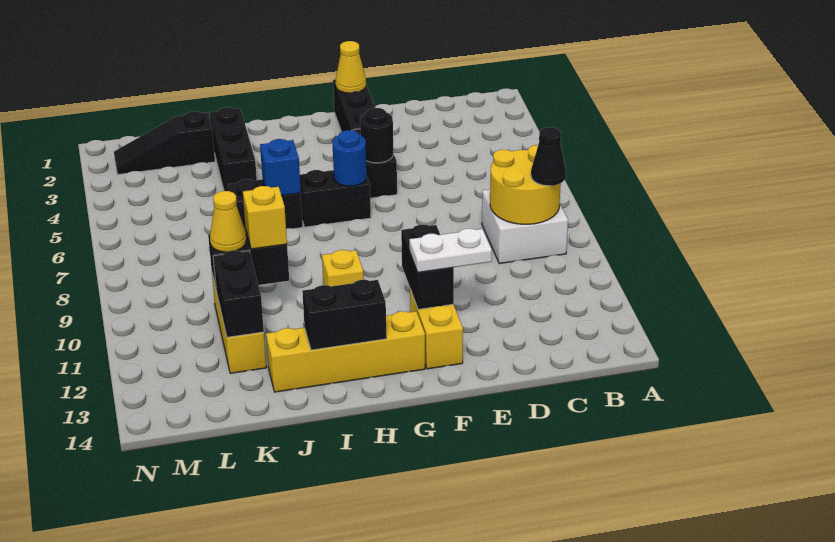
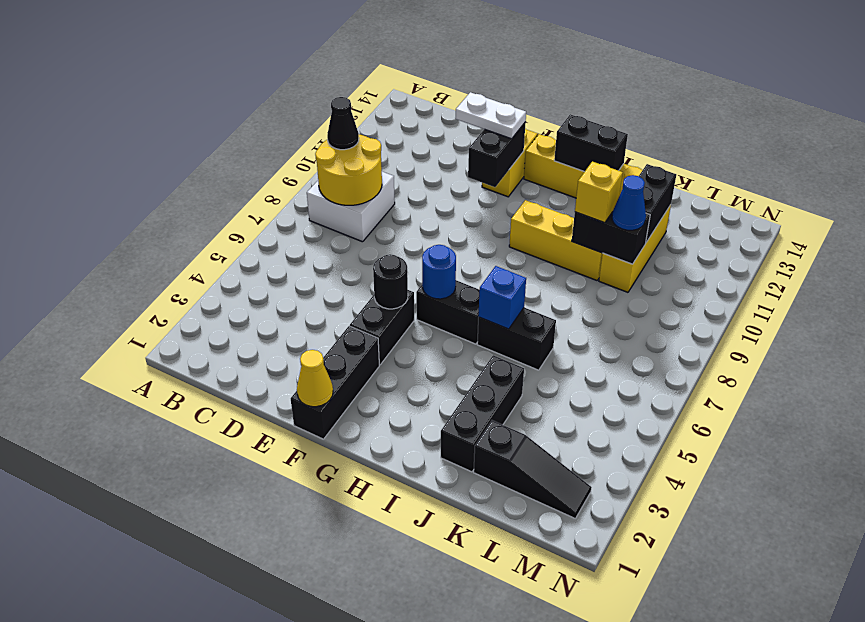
yellow brick H10 level 1 -> yellow brick H10:J10 level 1
yellow cone K10 level 3 -> blue cone K10 level 3

